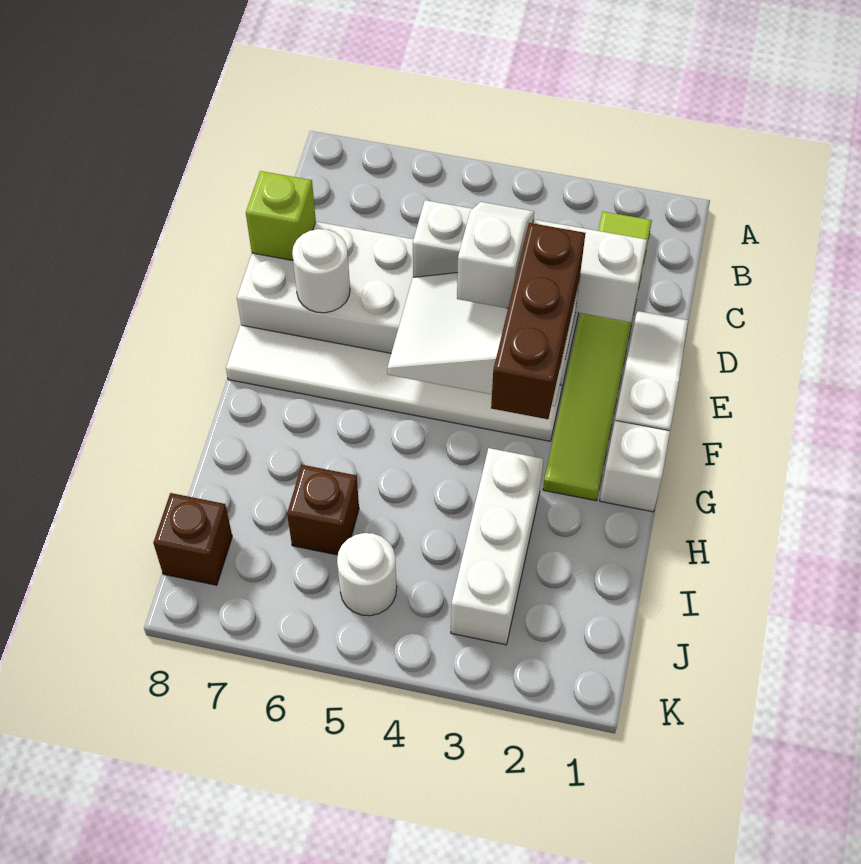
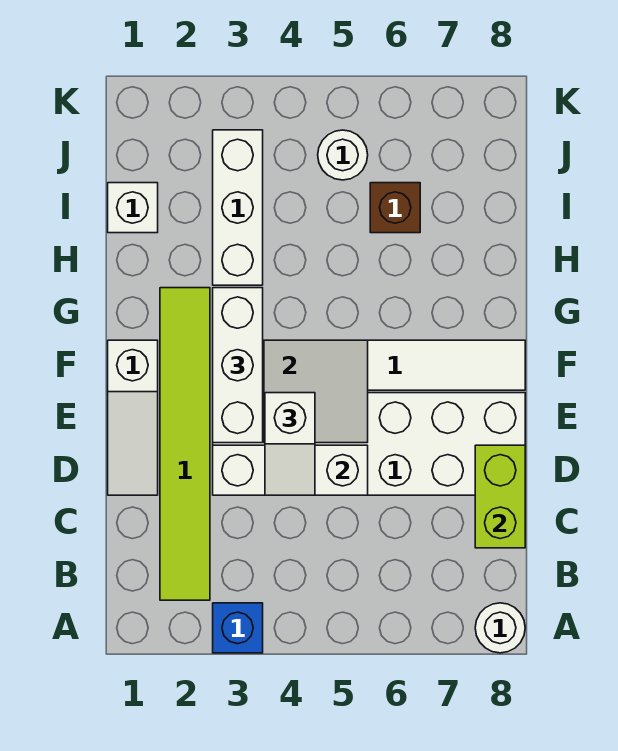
none -> blue brick A3 level 1
white brick D2:D5 level 2 -> white brick D3:D5 level 2
lime brick D8 level 2 -> lime brick C8:D8 level 2
brown brick E3:G3 level 3 -> white brick E3:G3 level 3
white round brick E7 level 2 -> white round brick A8 level 1
white brick G1 level 1 -> white brick I1 level 1
brown brick J8 level 1 -> none

